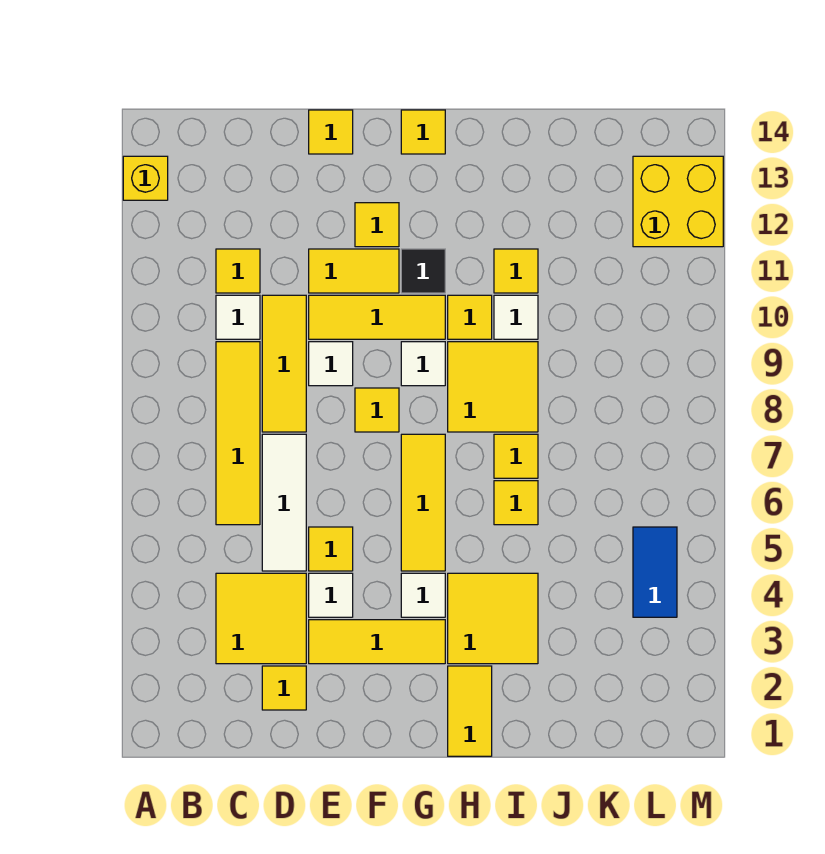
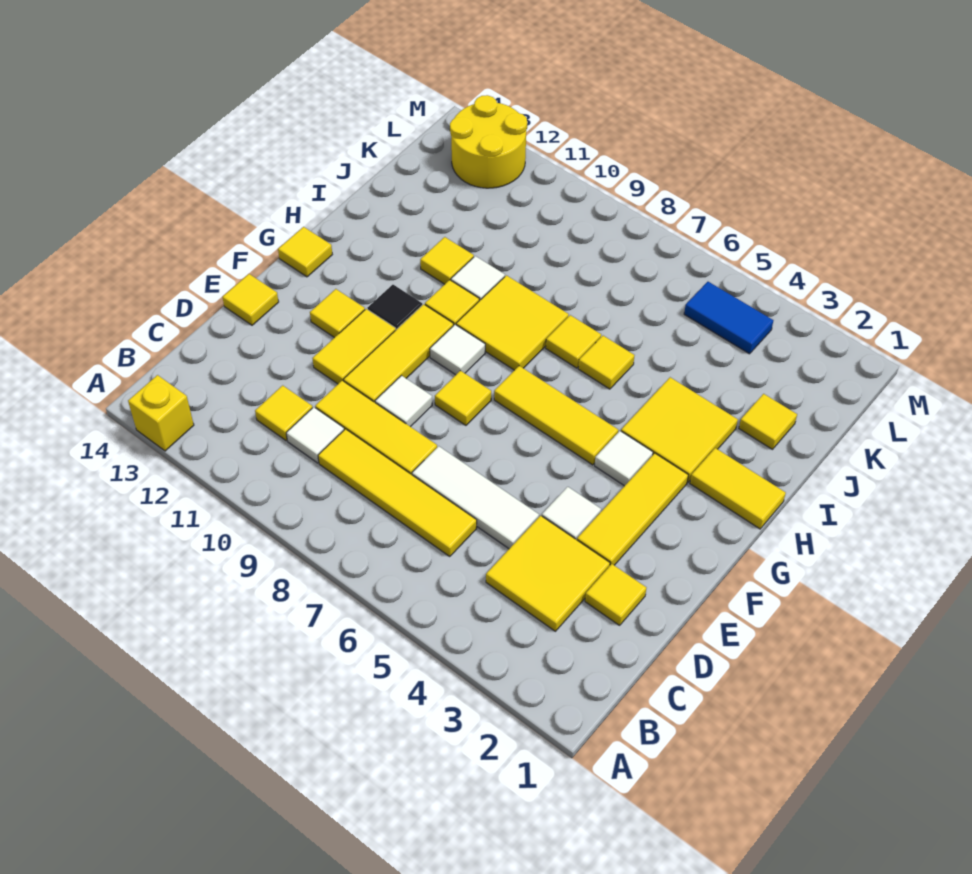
yellow tile E5 level 1 -> yellow tile J2 level 1
yellow brick L12:M13 level 1 -> yellow round brick L12:M13 level 1

